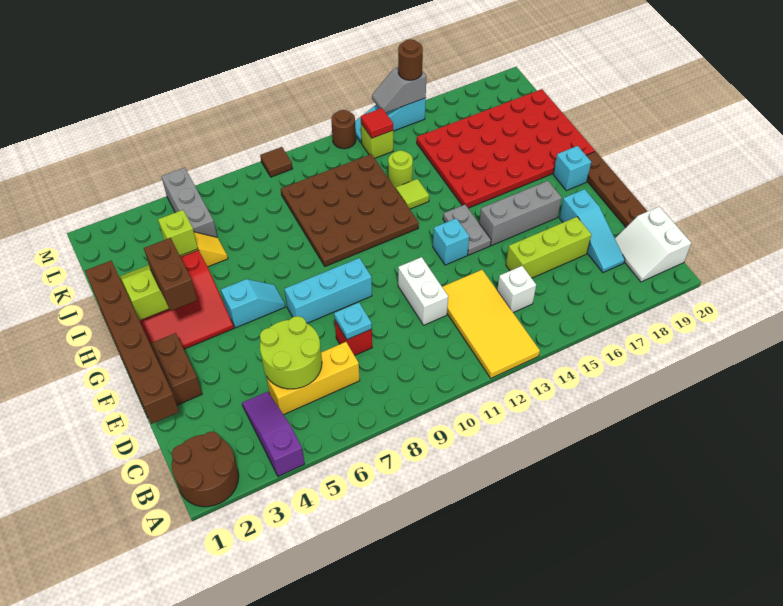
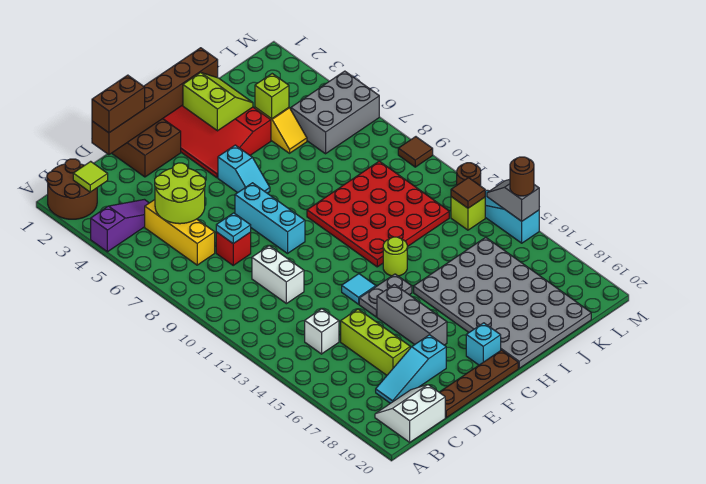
yellow tile A12:D13 level 1 -> none
white brick D11:E11 level 1 -> white brick D10:D11 level 1
cyan brick F13 level 1 -> cyan tile F13 level 1
brown brick G3:H3 level 3 -> brown brick D1:E1 level 3
brown plate H9:K12 level 1 -> red plate H9:K12 level 1
red plate H15:K20 level 1 -> grey plate H15:K20 level 1
lime tile I13 level 1 -> lime tile B2 level 2
lime round brick J13 level 1 -> lime round brick H13 level 1
grey brick K5:M5 level 1 -> grey brick K5:M6 level 1
red tile L13 level 2 -> brown tile L13 level 2

